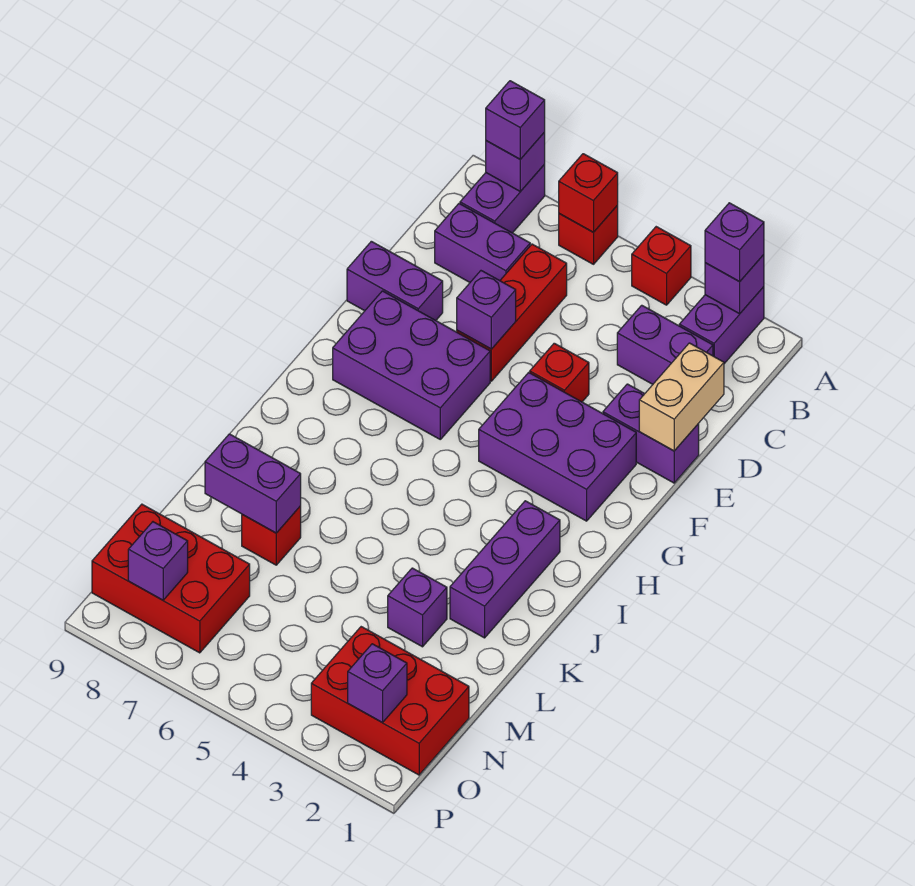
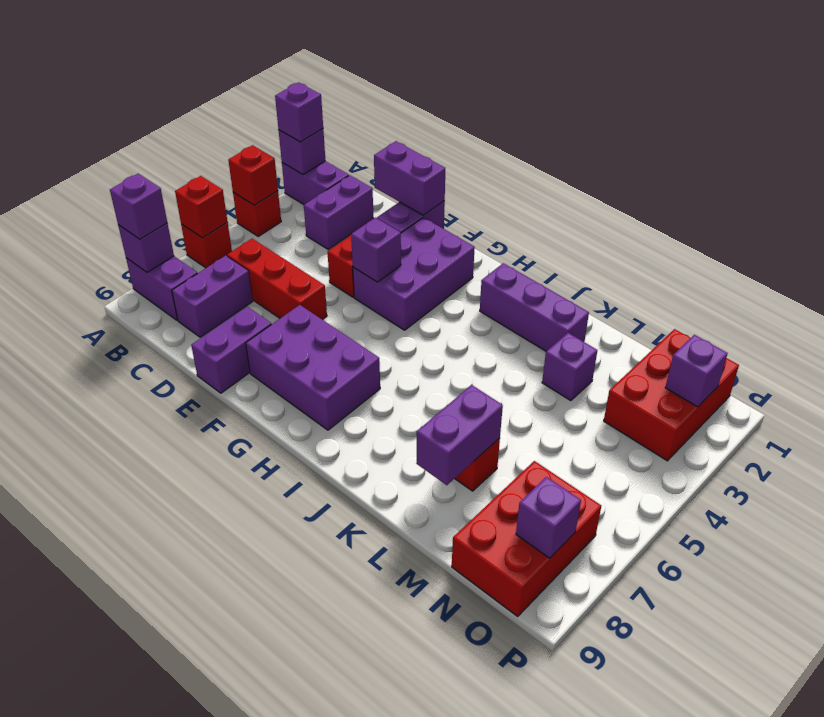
none -> red brick A4 level 2
tan brick D1:E1 level 2 -> purple brick D1:E1 level 2
purple brick E6 level 2 -> purple brick F4 level 2
purple brick F6:G8 level 1 -> purple brick F7:H8 level 1

